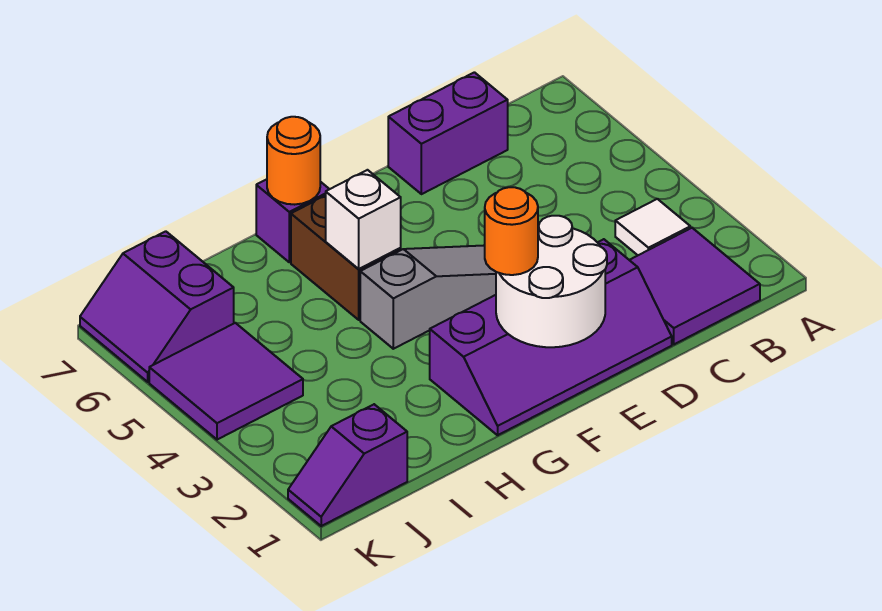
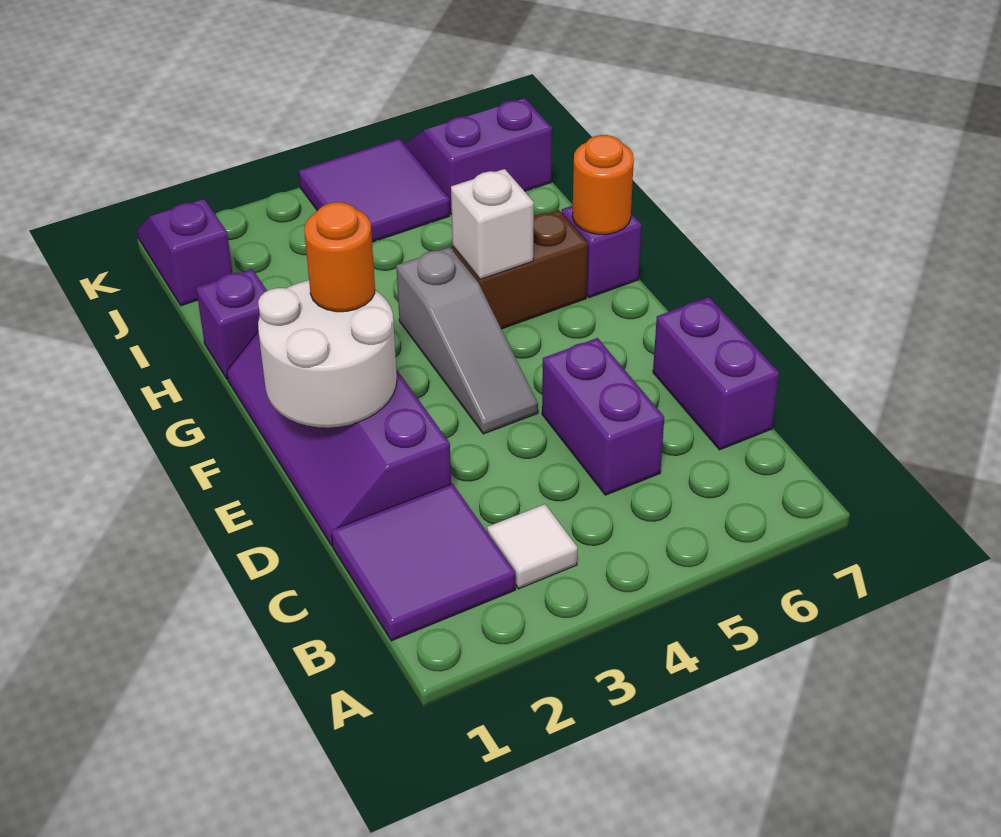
none -> purple brick C5:D5 level 1
none -> purple brick H1 level 1

